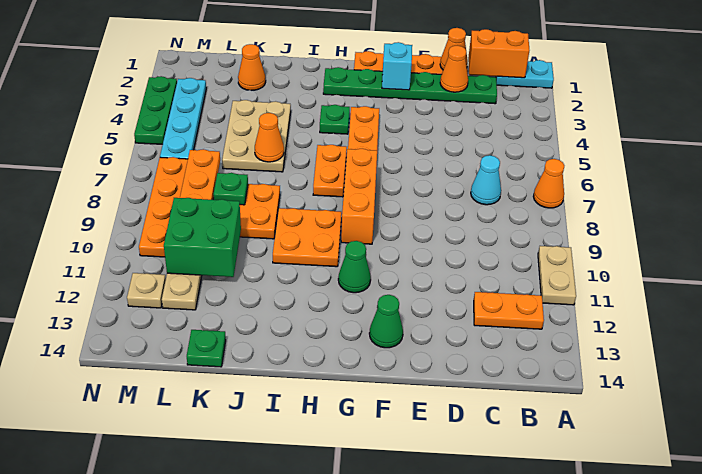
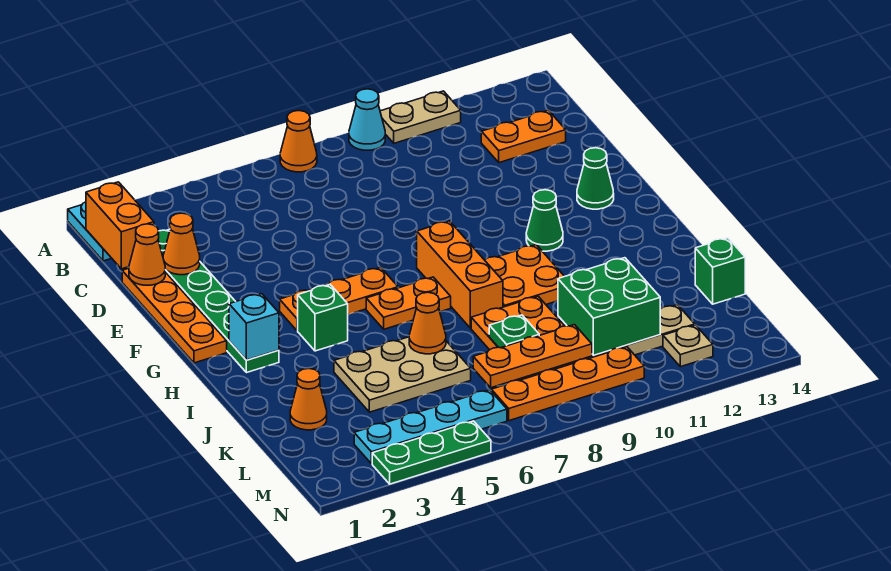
orange plate B12:C12 level 1 -> orange plate C12:C13 level 1
cyan cone C7 level 1 -> cyan cone A9 level 1
cyan brick F2 level 2 -> cyan brick H2 level 2
orange brick G7:G9 level 1 -> orange brick G8:I8 level 1
green plate H4 level 1 -> green brick H4 level 1
green plate K14 level 1 -> green brick K14 level 1

